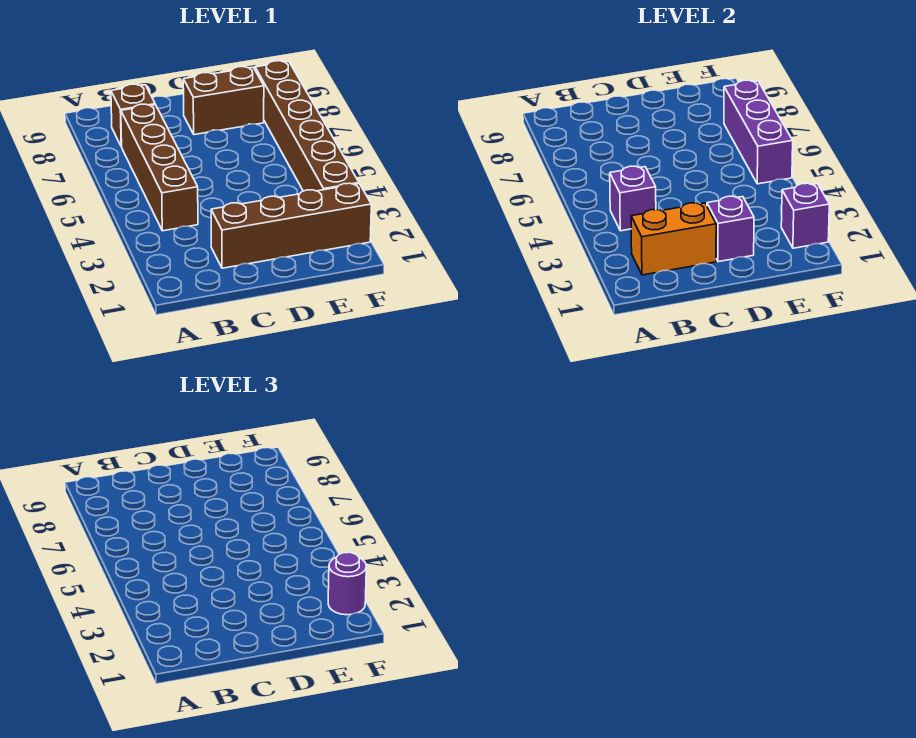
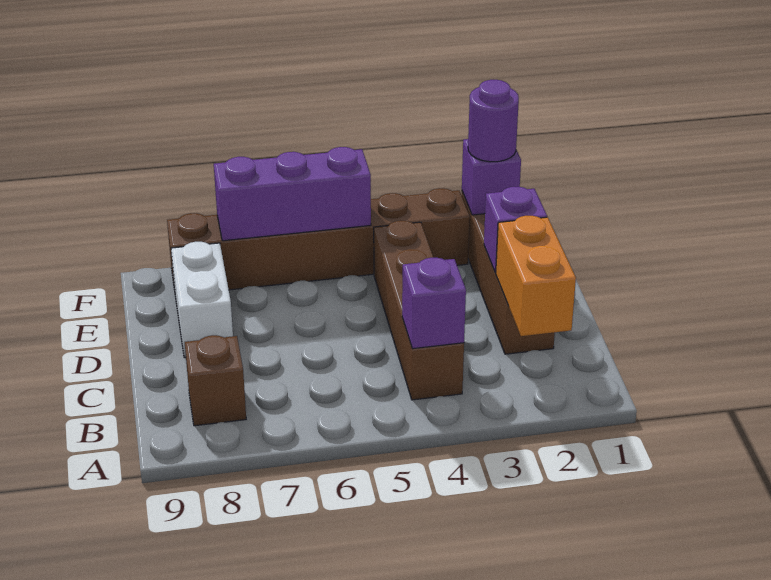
brown brick B4:B7 level 1 -> brown brick B4:E4 level 1
brown brick D8:E8 level 1 -> white brick D8:E8 level 1

